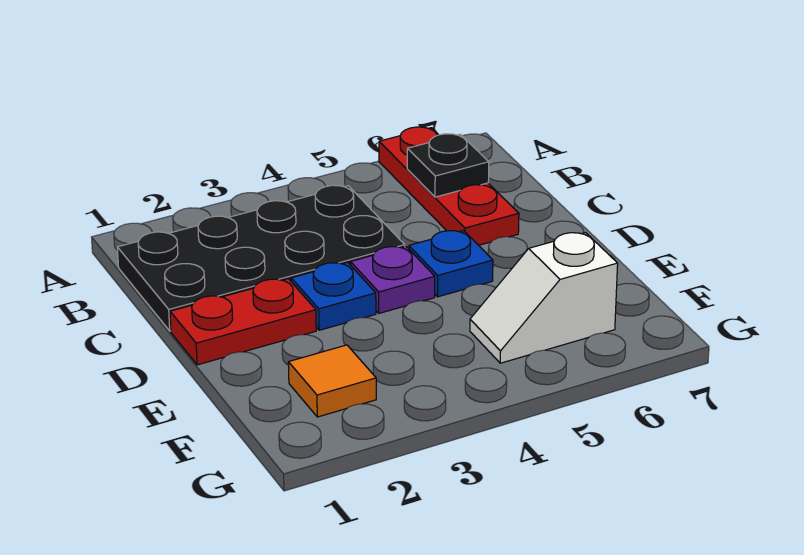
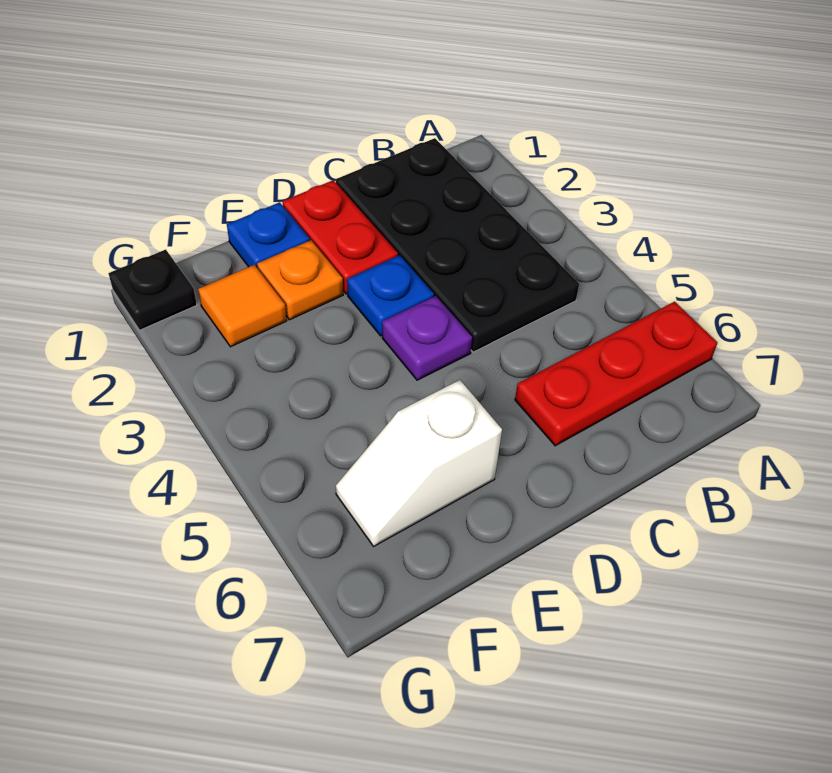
black plate B6 level 2 -> black plate G1 level 1
blue plate D5 level 1 -> blue plate E1 level 1
none -> orange plate E2 level 1
white slope F5:F6 level 1 top 6 -> white slope E6:F6 level 1 top E

